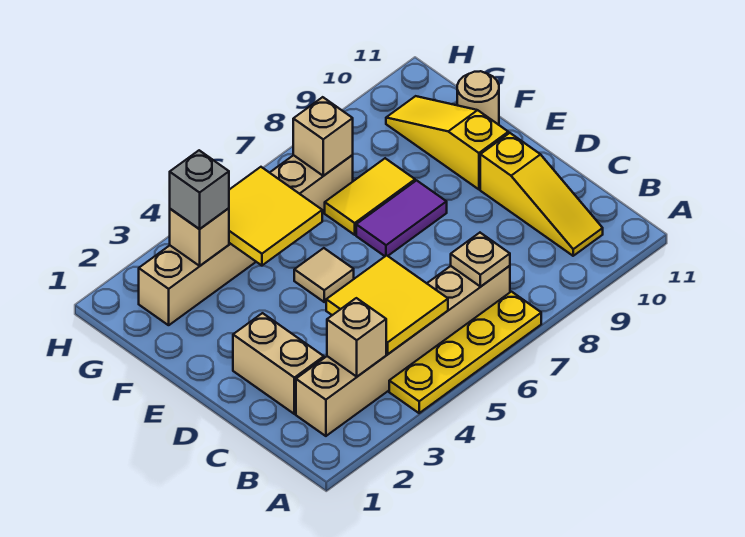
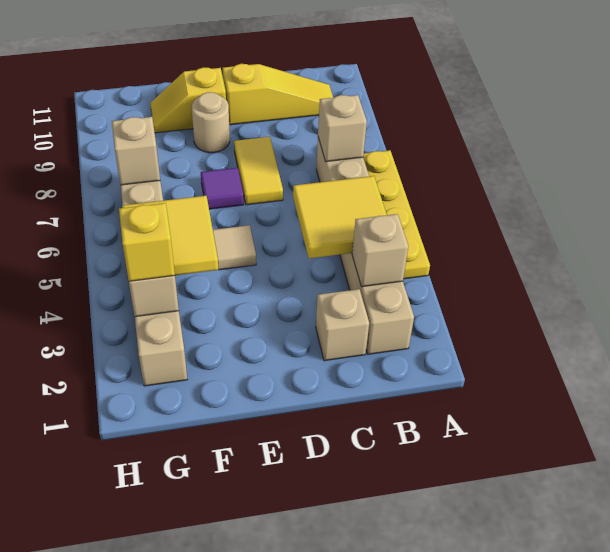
tan plate B7 level 2 -> tan brick B7 level 2
tan brick C2:D2 level 1 -> tan brick C2 level 1
purple tile E7:E8 level 1 -> purple tile E7 level 1
yellow slope E10:G10 level 1 top E -> yellow slope E10:F10 level 1 top E
yellow tile F7:F8 level 1 -> yellow tile D7:D8 level 1
tan round brick F11 level 1 -> tan round brick E9 level 1
grey brick G3 level 3 -> yellow brick G3 level 3

